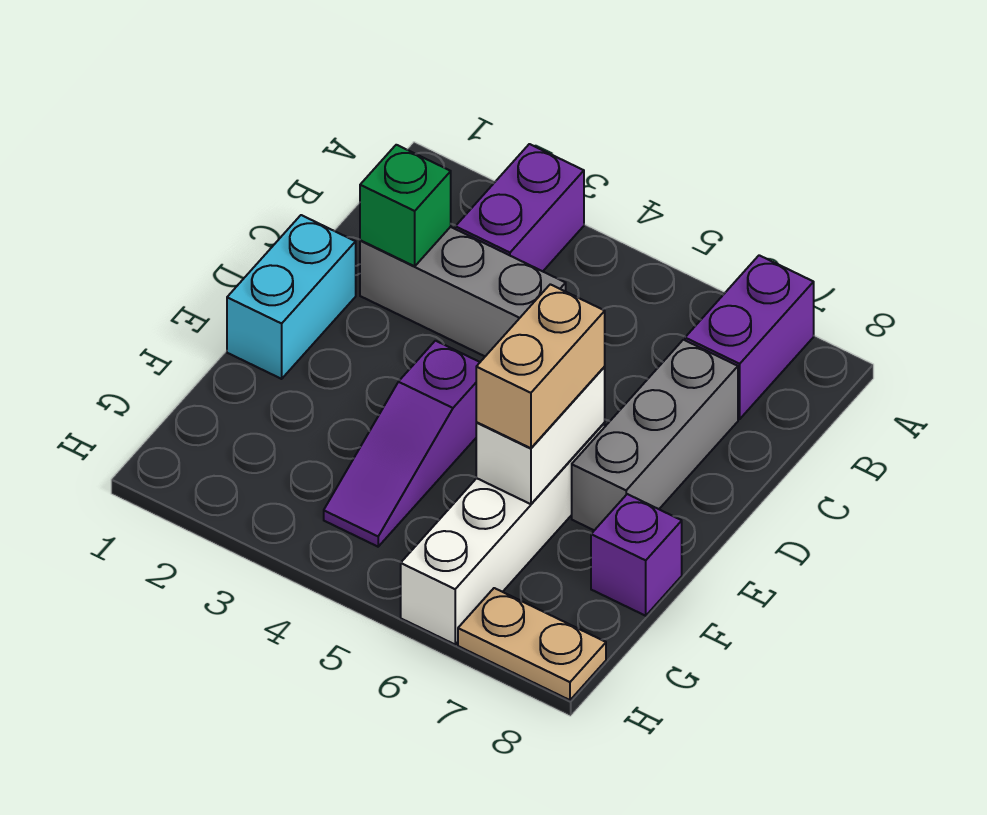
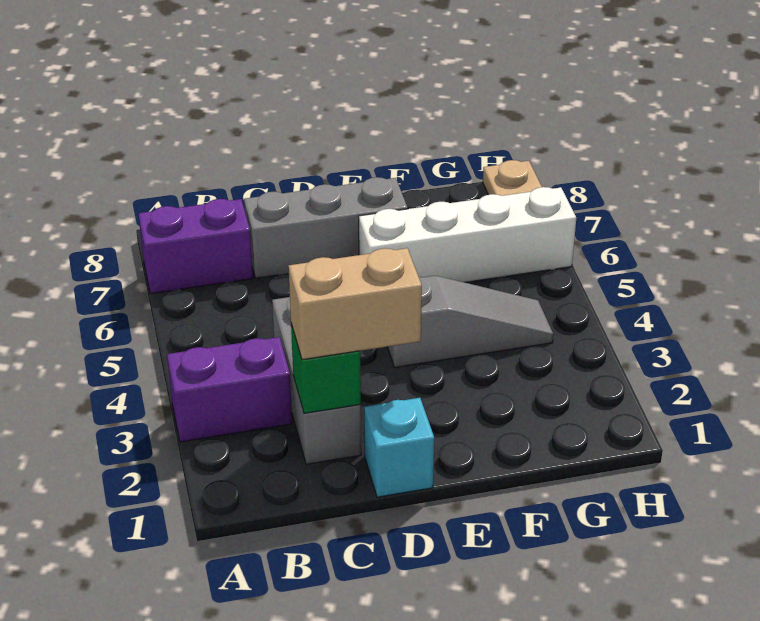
cyan brick D1:E1 level 1 -> cyan brick D1 level 1
purple slope E4:G4 level 1 top E -> grey slope E4:G4 level 1 top E
white brick E6:F6 level 2 -> none
tan brick E6:F6 level 3 -> tan brick C2:D2 level 3
purple brick F8 level 1 -> none

